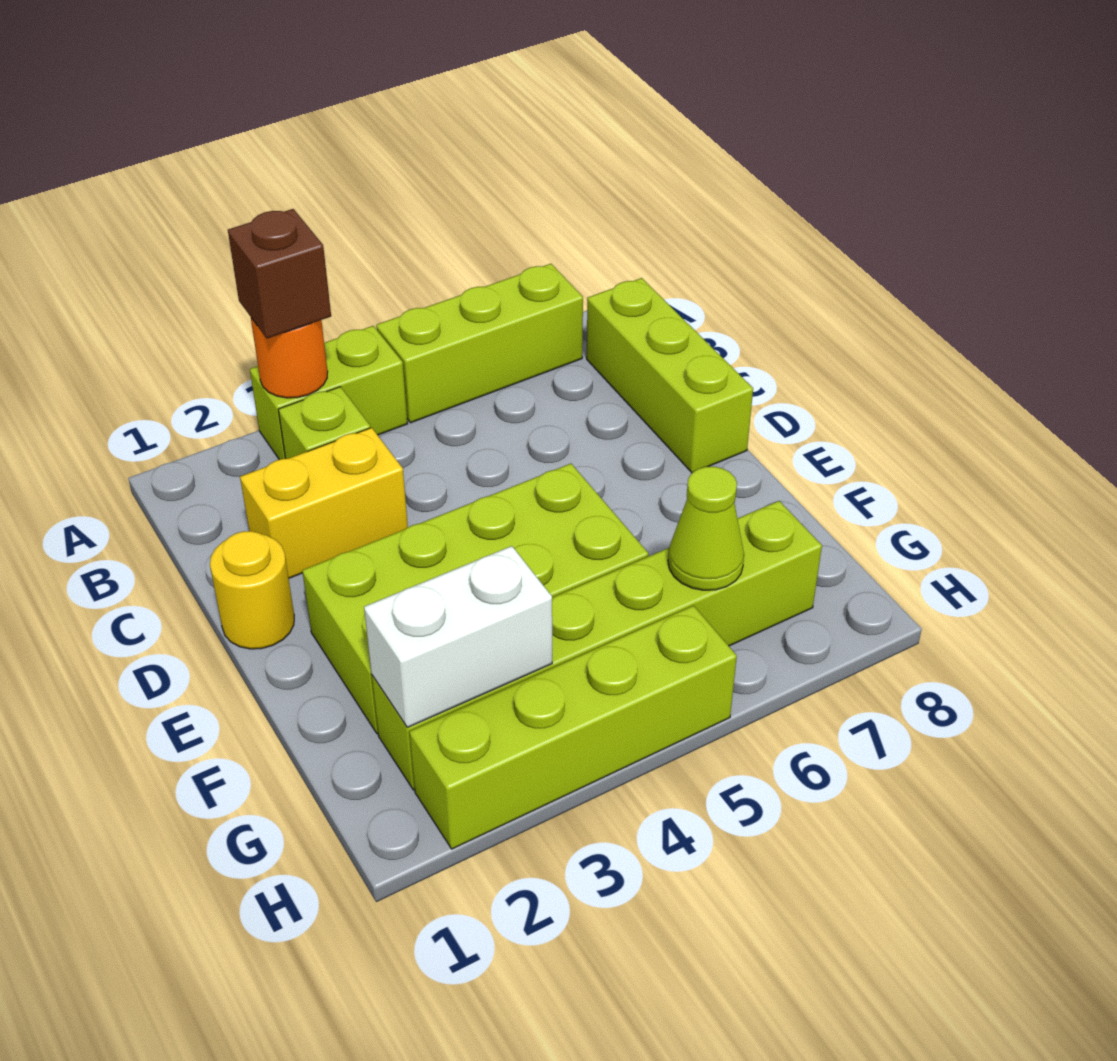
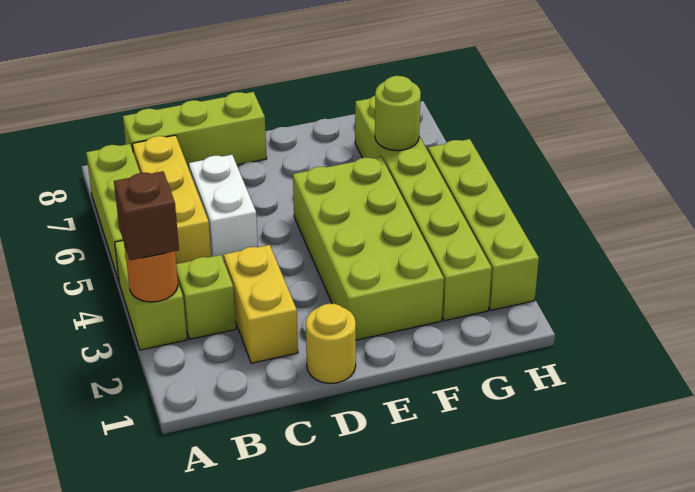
none -> yellow brick B5:B7 level 1
white brick G2:G3 level 2 -> white brick C5:C6 level 1
lime cone G6 level 2 -> lime round brick G6 level 2

